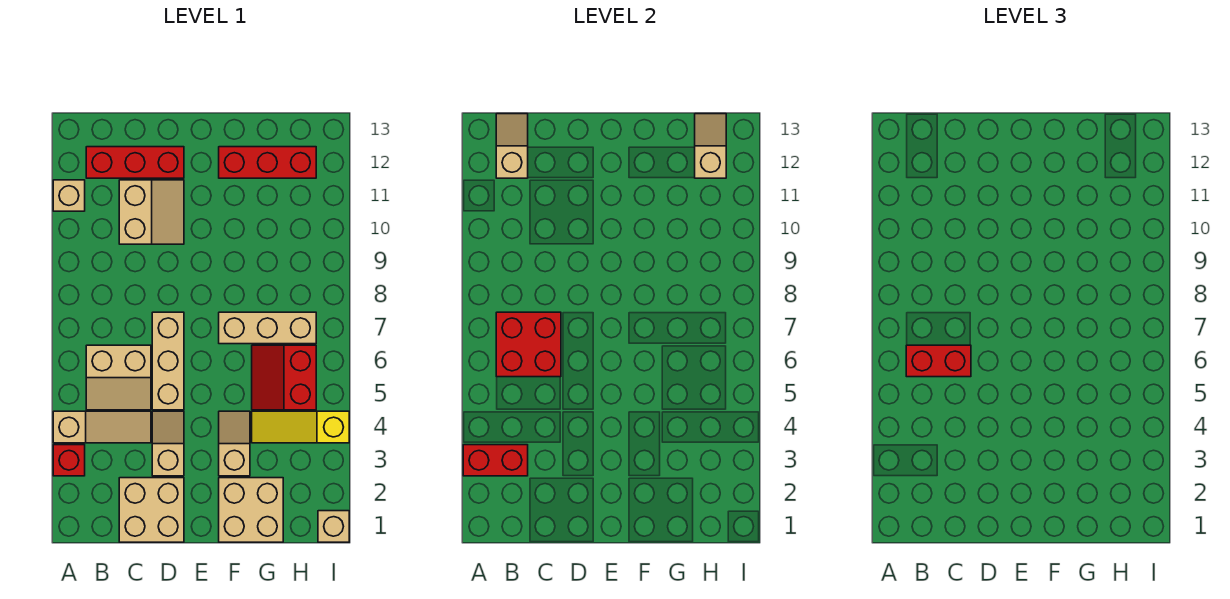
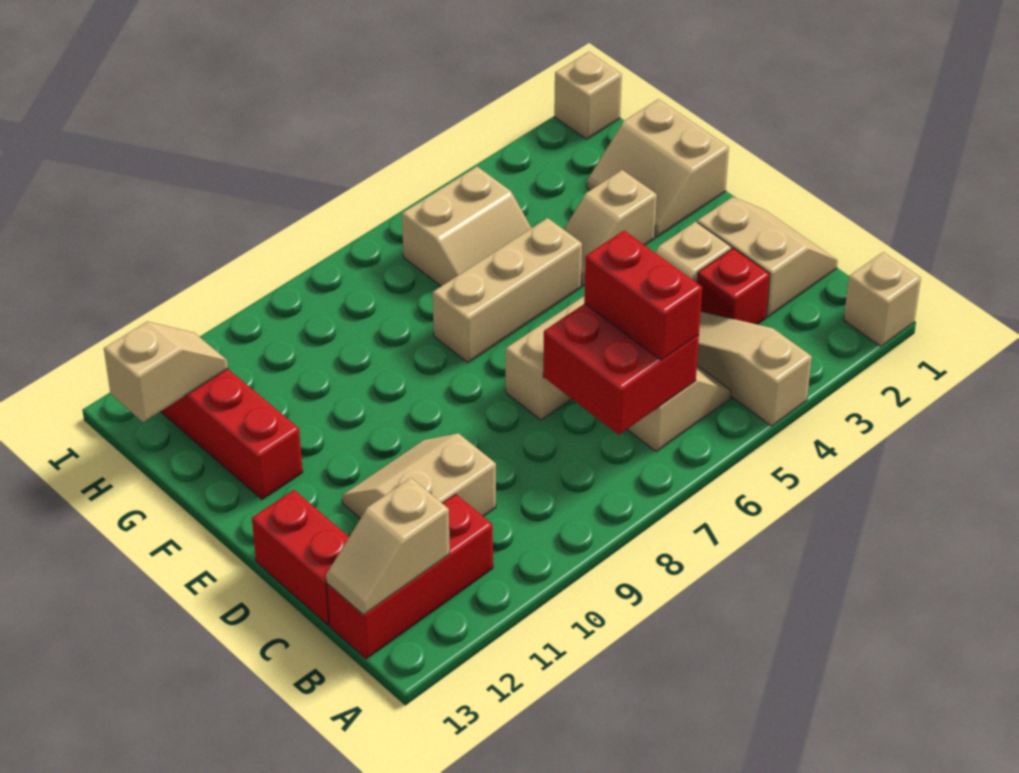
red brick A3 level 1 -> red brick C3 level 1
red brick A3:B3 level 2 -> red brick C13:D13 level 1
tan brick A11 level 1 -> tan brick A1 level 1
red brick B12:D12 level 1 -> red brick B11:B13 level 1
tan brick C1:D2 level 1 -> tan slope C1:D2 level 1 top 2
tan brick F1:G2 level 1 -> tan slope F1:G2 level 1 top 1
tan brick F7:H7 level 1 -> tan brick F5:F7 level 1
yellow slope G4:I4 level 1 top I -> none
red slope G5:H6 level 1 top H -> tan slope G5:H6 level 1 top H
tan slope H12:H13 level 2 top 12 -> tan slope H12:H13 level 2 top 13

